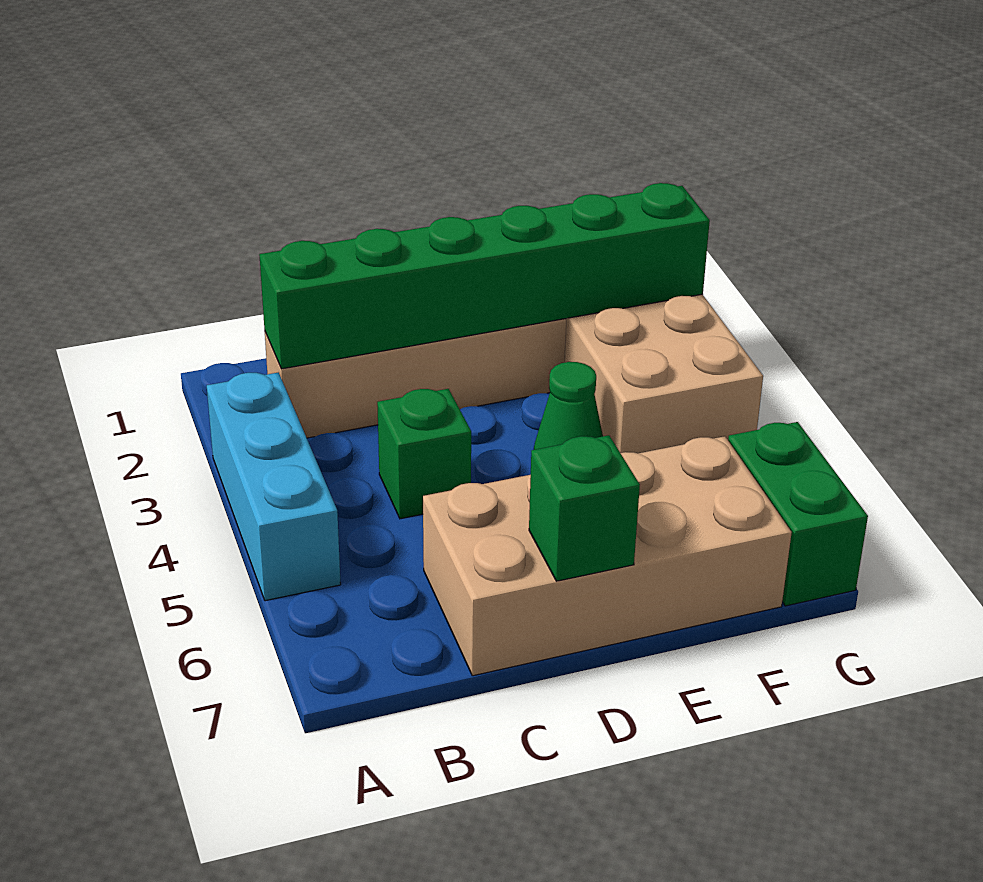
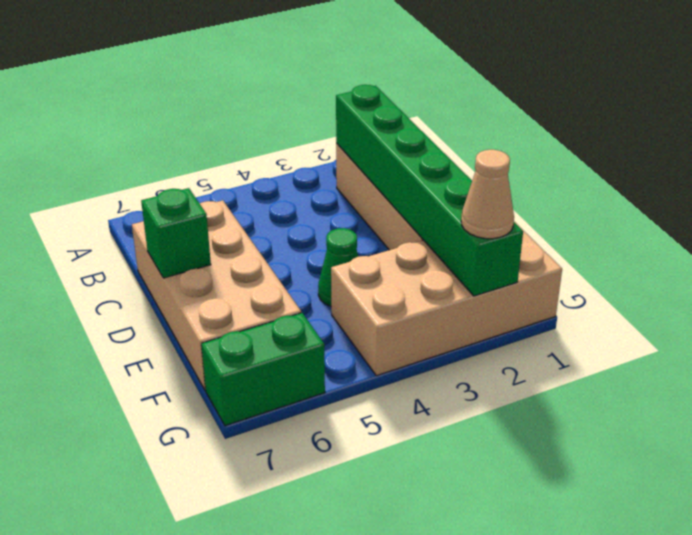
cyan brick A3:A5 level 1 -> none
green brick C4 level 1 -> none
none -> tan cone G2 level 3

